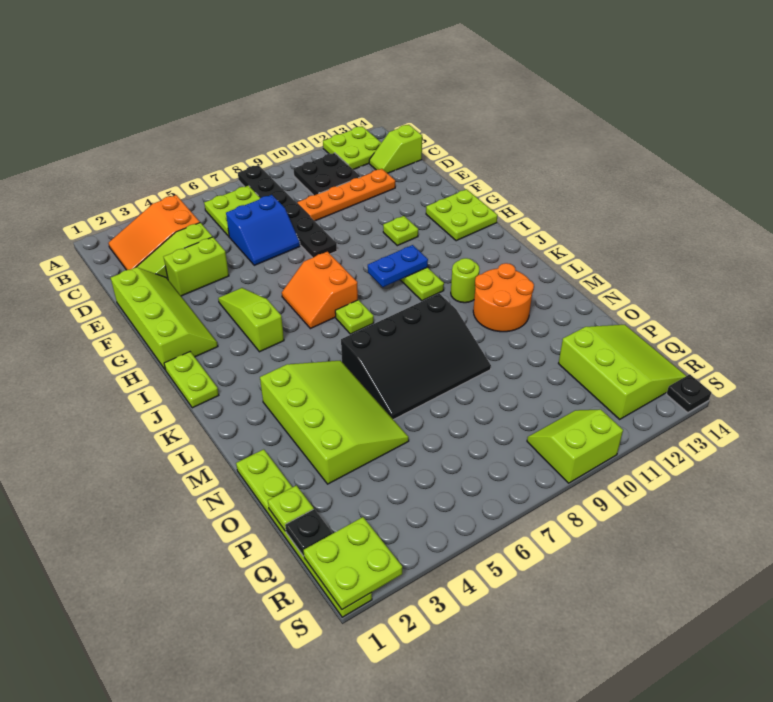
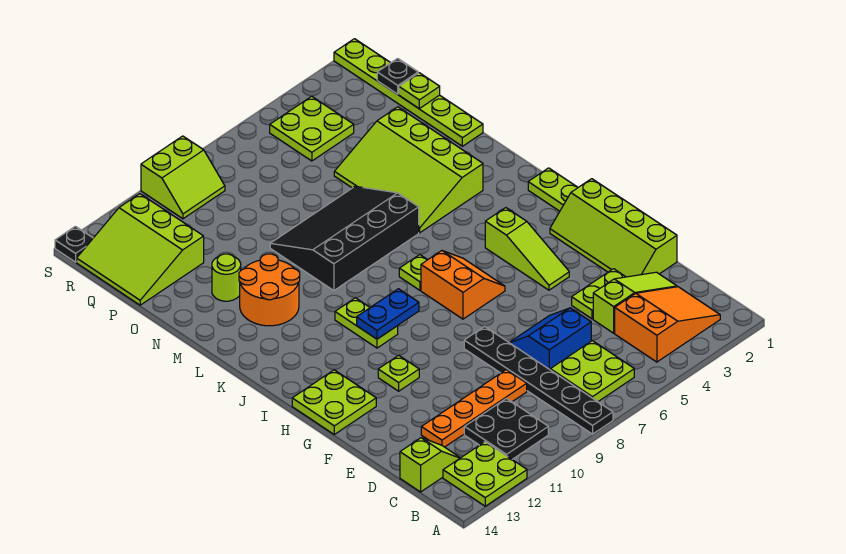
lime brick E3:E4 level 1 -> lime plate E3:E4 level 1
lime round brick K11 level 1 -> lime round brick N12 level 1
lime plate R1:S2 level 2 -> lime plate Q4:R5 level 1

